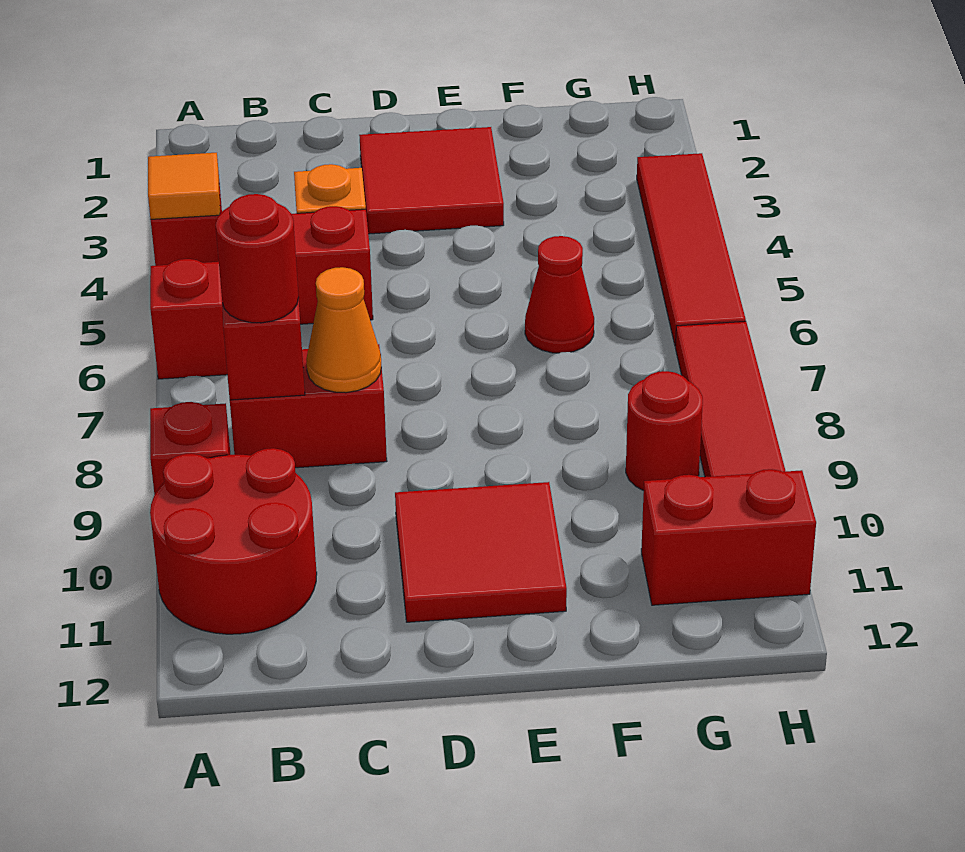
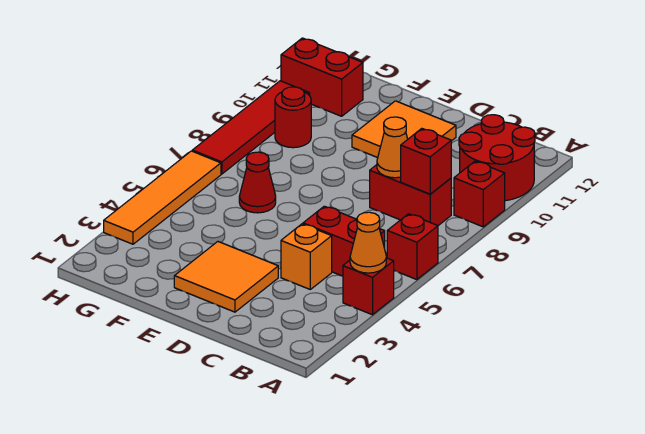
orange tile A4 level 2 -> orange cone A4 level 2
red round brick B8 level 3 -> none
red tile D2:E3 level 1 -> orange tile D2:E3 level 1
red tile D10:E11 level 1 -> orange tile D10:E11 level 1
red tile H3:H6 level 1 -> orange tile H3:H6 level 1

